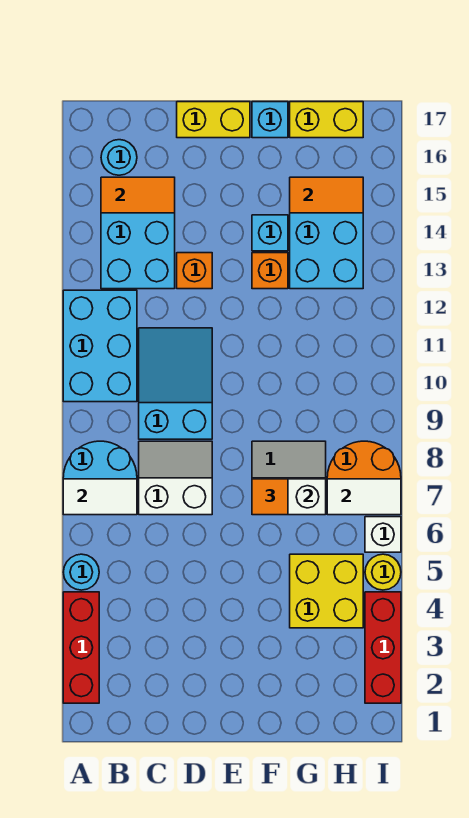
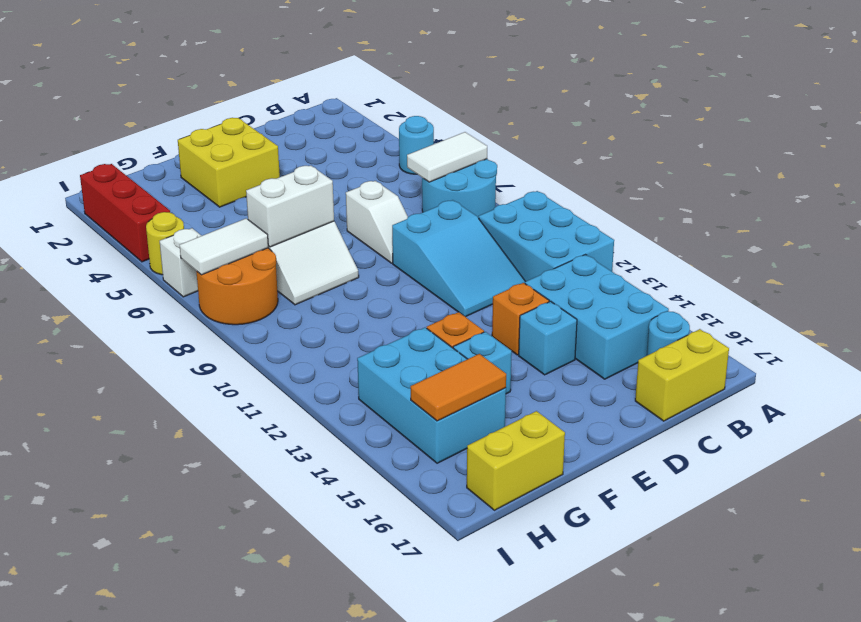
red brick A2:A4 level 1 -> none
orange tile B15:C15 level 2 -> none
white slope C7:D8 level 1 top 7 -> white slope D7:D8 level 1 top 7
yellow brick D17:E17 level 1 -> yellow brick B17:C17 level 1
orange tile F7 level 3 -> none
cyan brick F17 level 1 -> cyan brick D14 level 1
yellow brick G4:H5 level 1 -> yellow brick E2:F3 level 1

